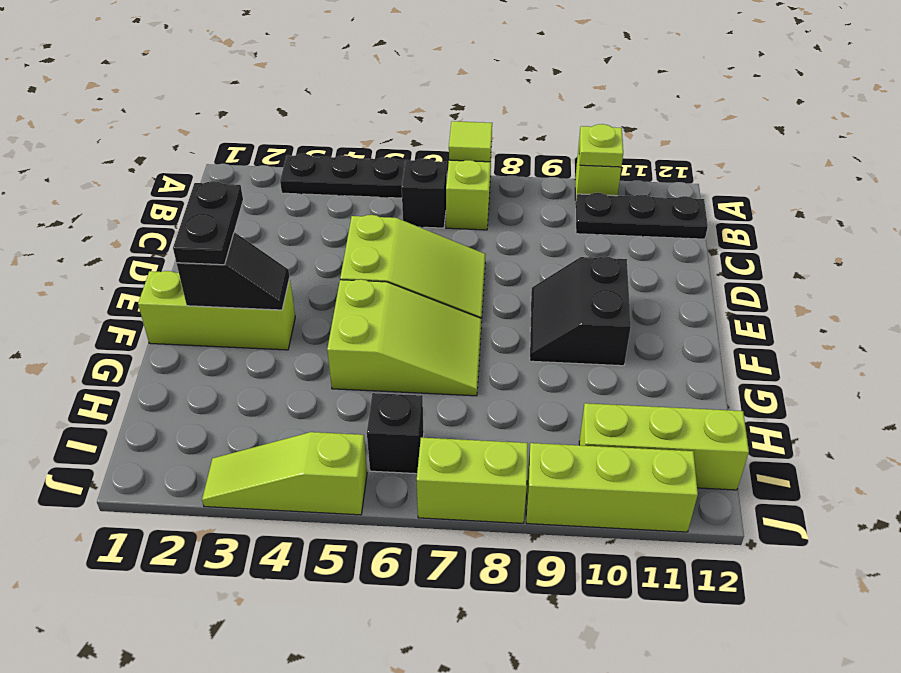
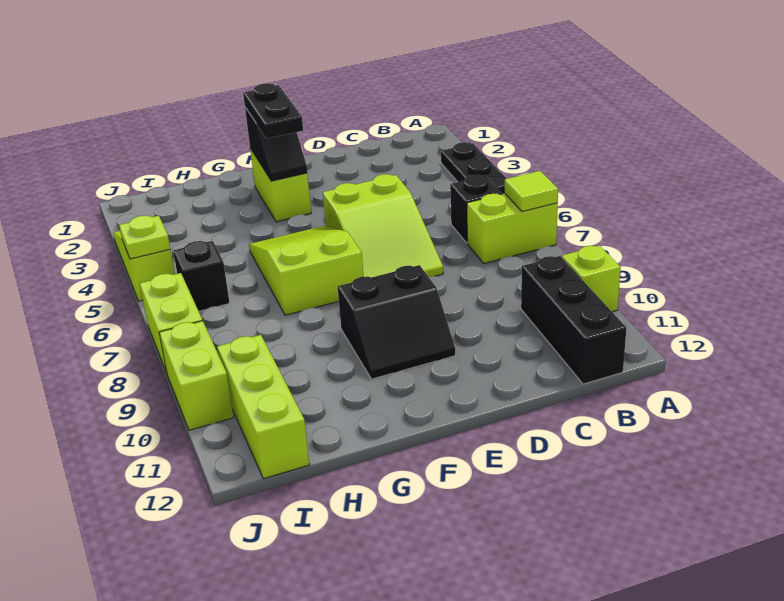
lime plate A10 level 2 -> lime plate J5 level 2
black plate B10:B12 level 1 -> black brick B10:B12 level 1
black plate E2:F2 level 3 -> black plate F2:F3 level 3
black slope E9:F10 level 1 top 10 -> black slope E9:F10 level 1 top 9
lime brick F1:F3 level 1 -> lime brick F2:F3 level 1
lime slope F5:G7 level 1 top 5 -> lime slope F5:G7 level 1 top 7
lime brick J9:J11 level 1 -> lime brick J9:J10 level 1

